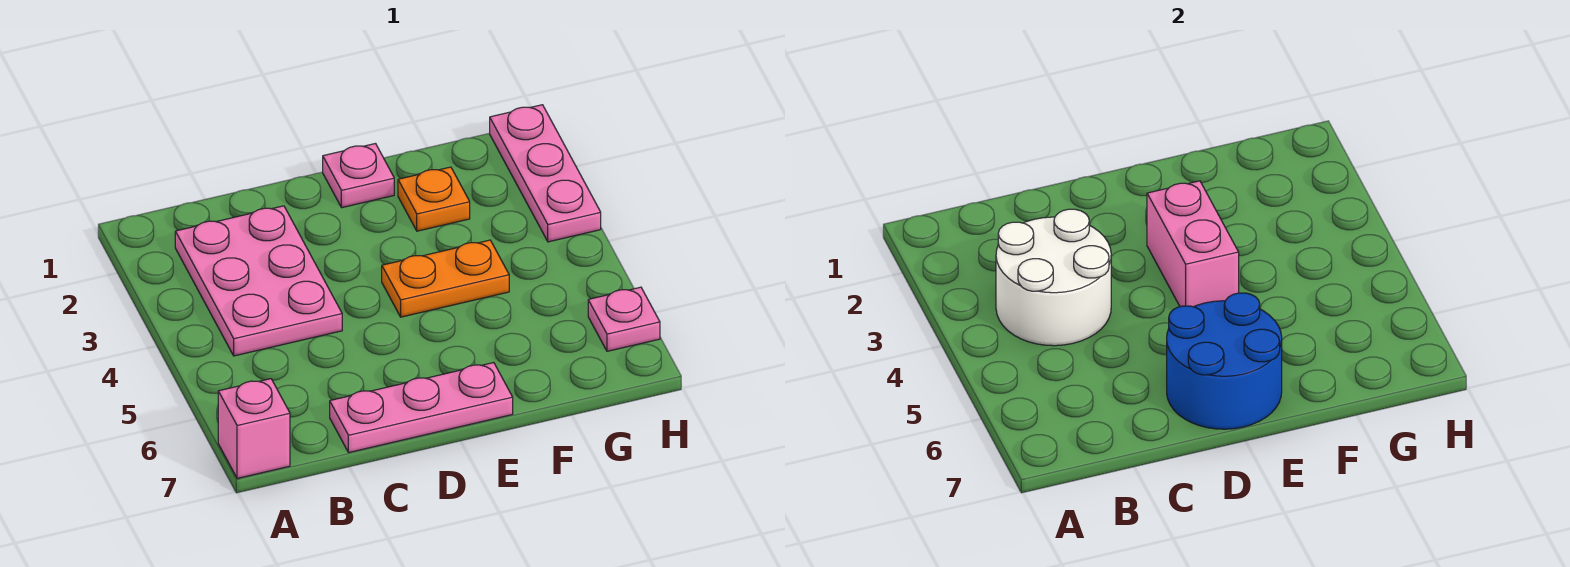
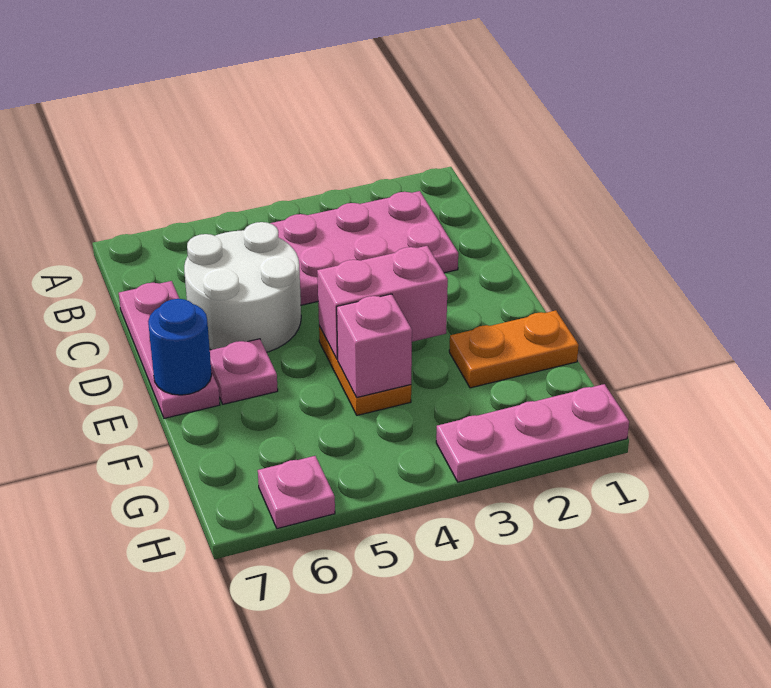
pink brick A7 level 1 -> pink brick F4 level 2
white round brick B3:C4 level 2 -> white round brick C5:D6 level 1
blue round brick D6:E7 level 2 -> blue round brick E7 level 2
pink plate E1 level 1 -> pink plate E6 level 1
orange plate F2 level 1 -> orange plate F1:F2 level 1

